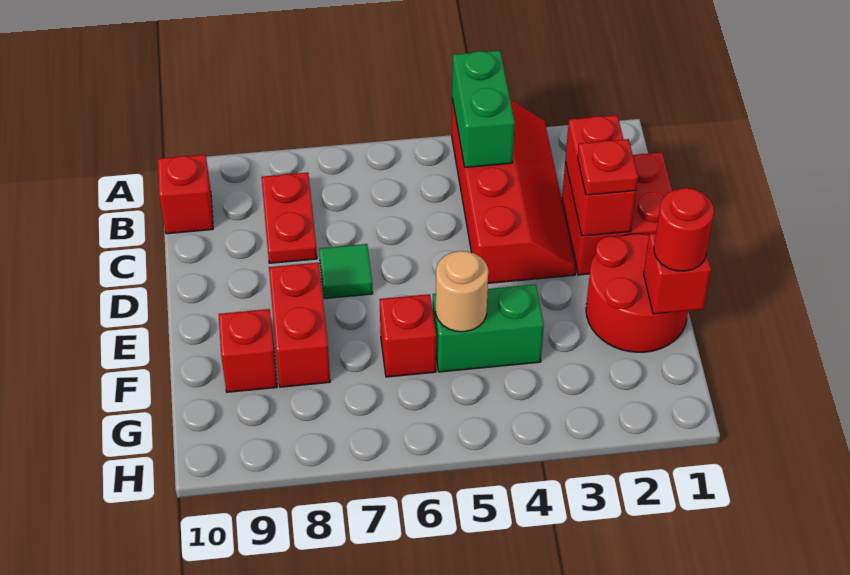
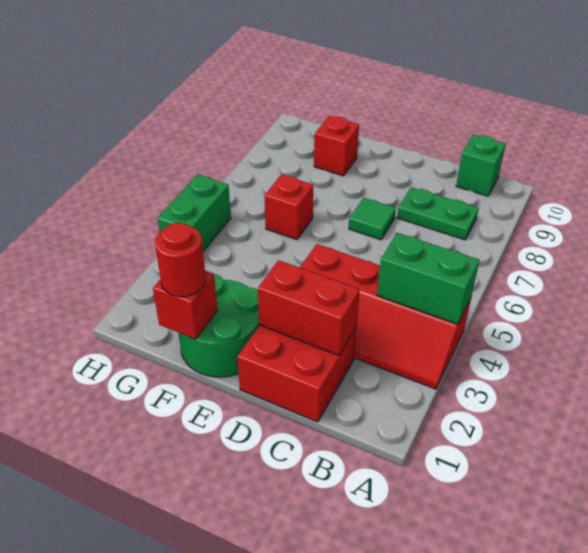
red plate B8:C8 level 1 -> green plate B8:C8 level 1
red brick B10 level 1 -> green brick B10 level 1
red plate D2 level 3 -> none
red round brick E1:F2 level 1 -> green round brick E1:F2 level 1
red brick E8:F8 level 1 -> none
green brick F4:F5 level 1 -> green brick H4:H5 level 1
tan round brick F5 level 2 -> none

